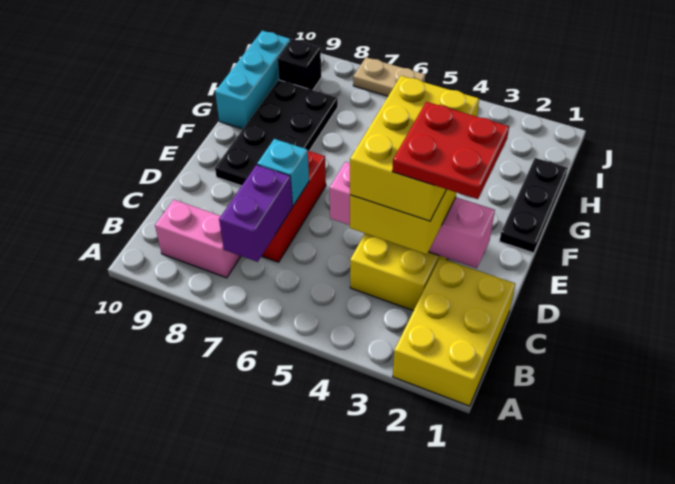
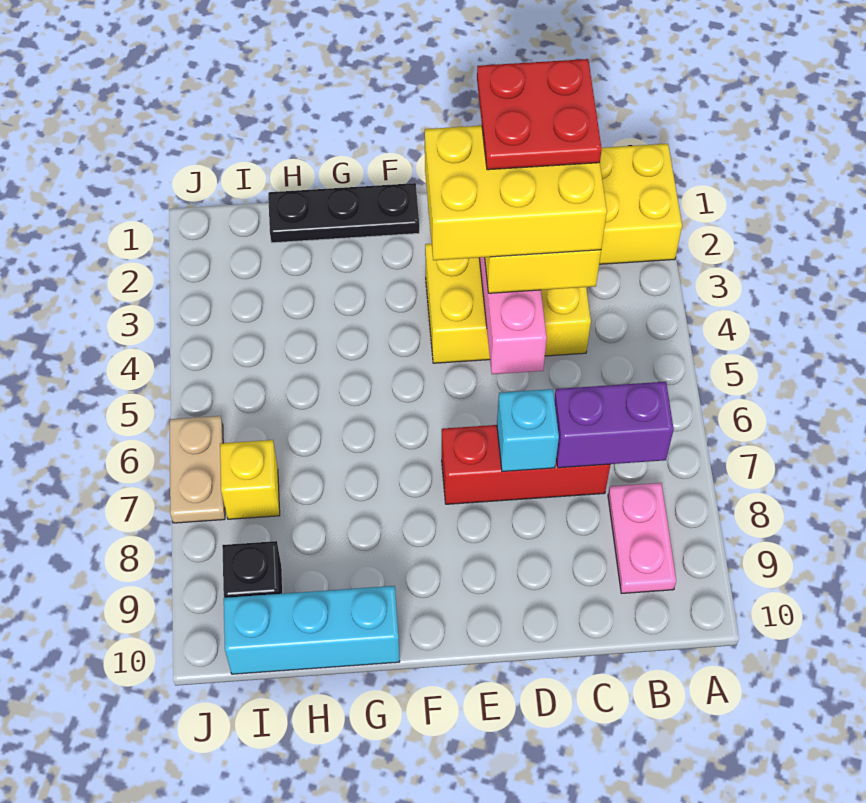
pink brick B8:B9 level 1 -> pink plate B8:B9 level 1
black plate E8:H9 level 1 -> none
none -> yellow brick I7 level 1

